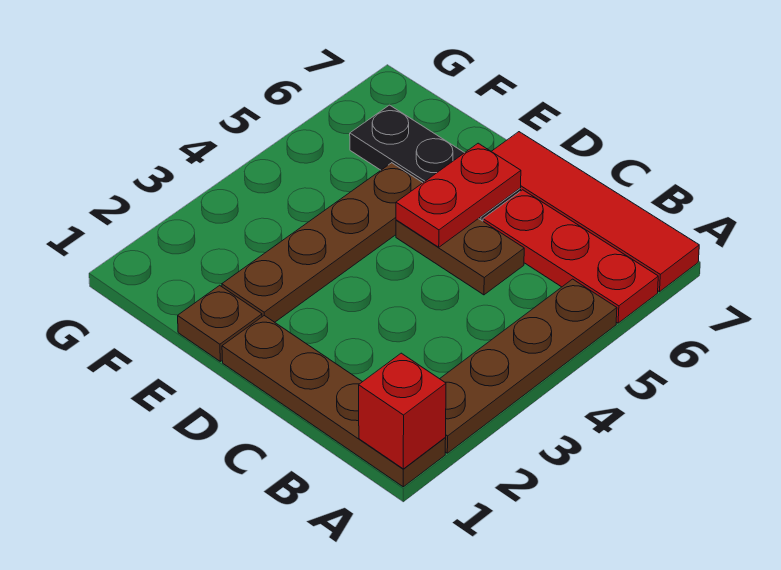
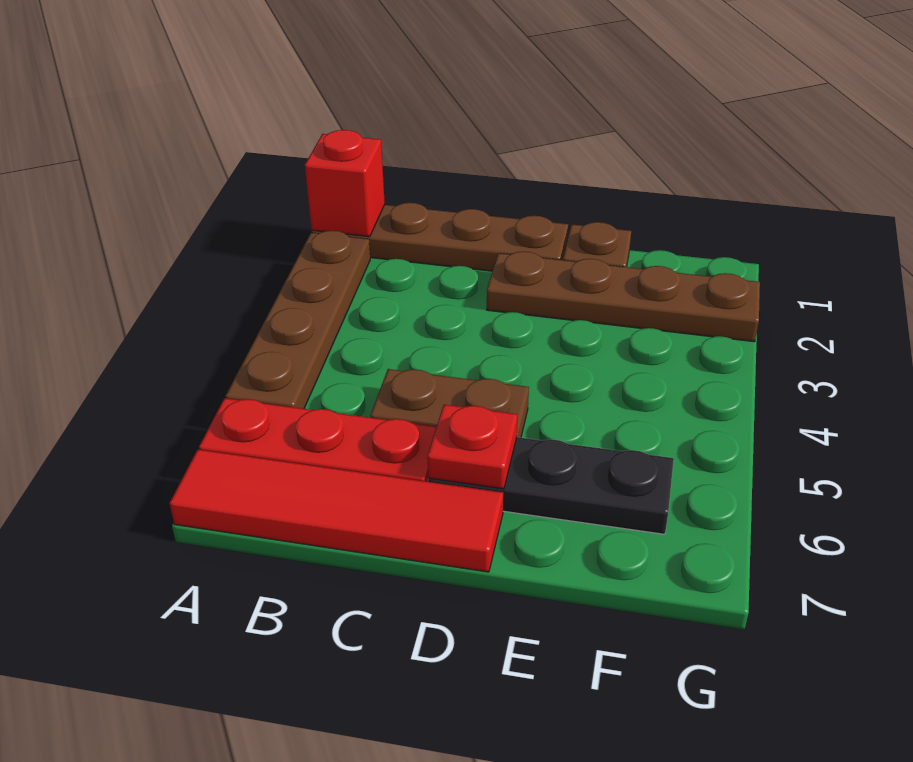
red plate D5:D6 level 2 -> red plate D6 level 2
brown plate E2:E5 level 1 -> brown plate D2:G2 level 1

